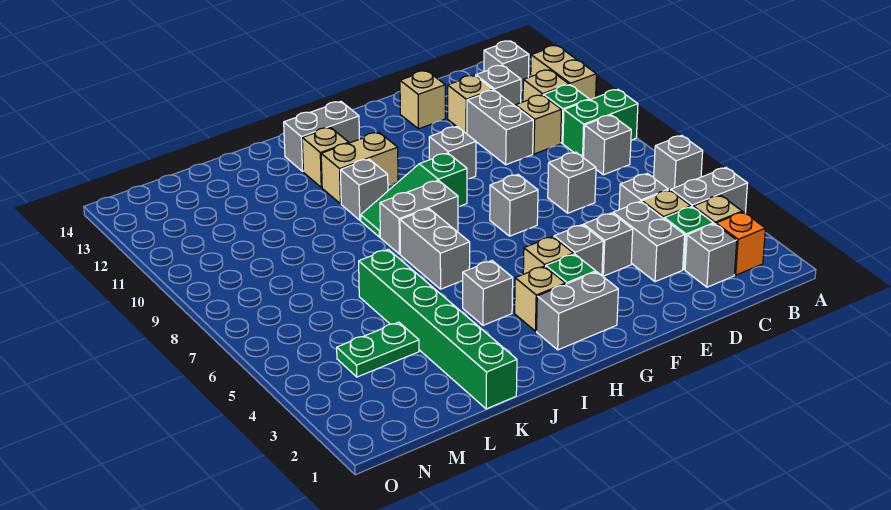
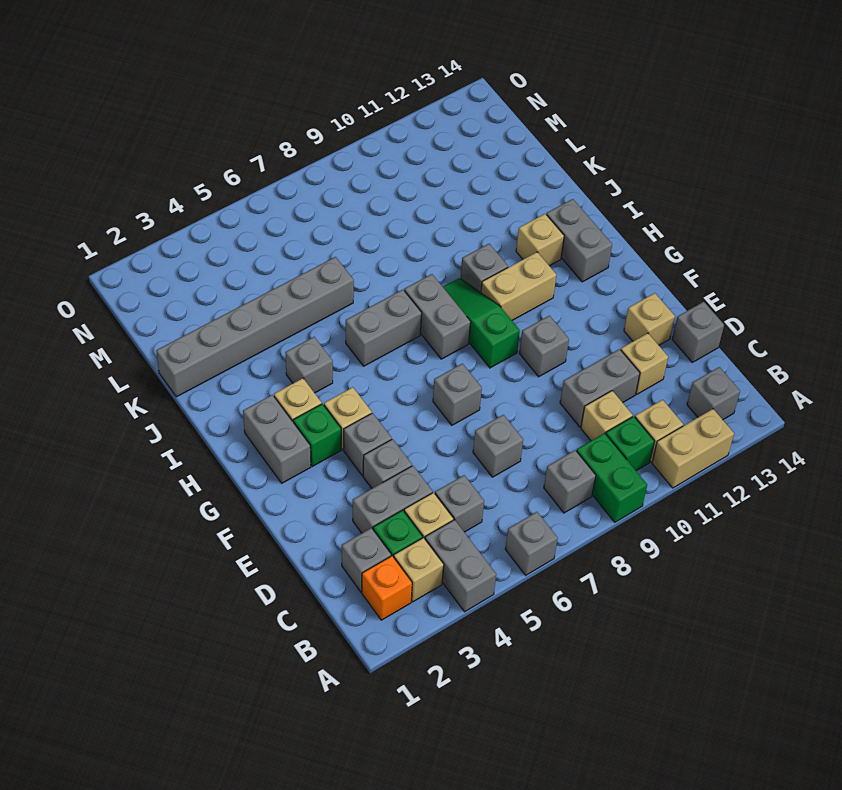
grey brick C12 level 1 -> grey brick D14 level 1
tan brick H11:I11 level 1 -> tan brick H10:H11 level 1
green brick K1:K6 level 1 -> grey brick K1:K6 level 1
green plate L4:M4 level 1 -> none

